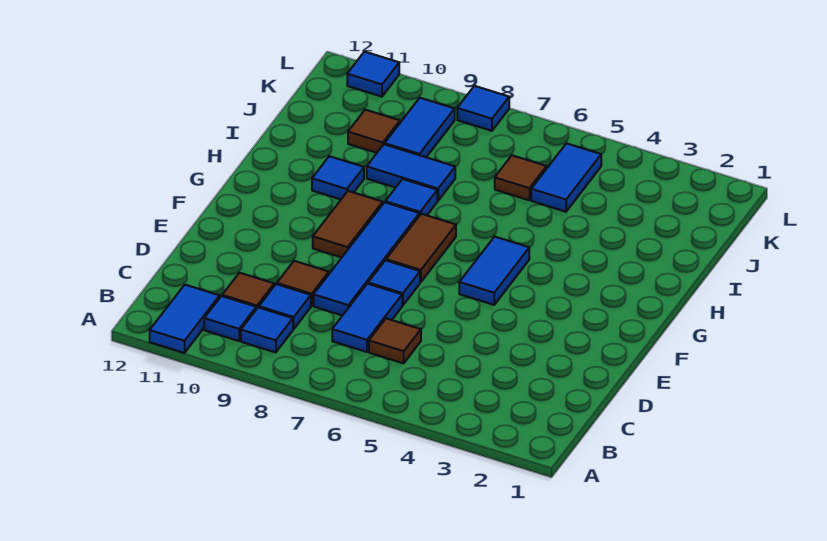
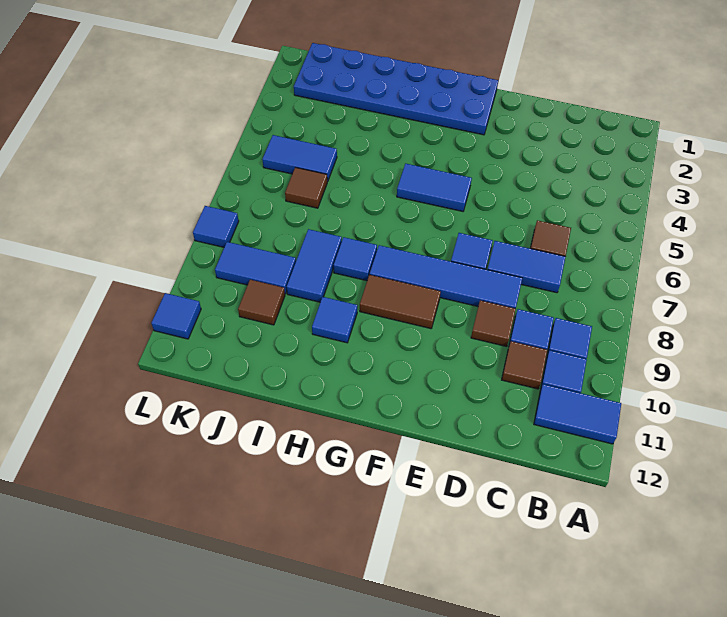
none -> blue plate F1:K2 level 1
brown tile F7:G7 level 1 -> none

